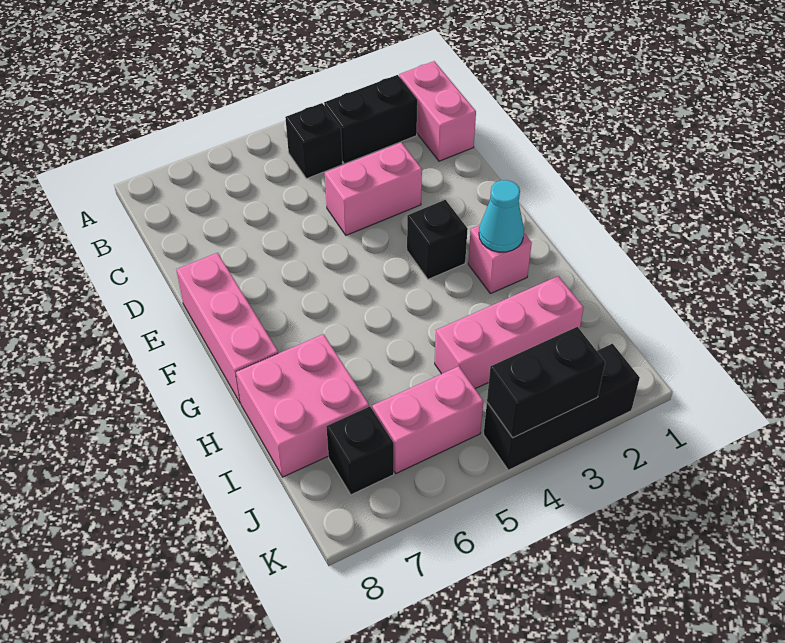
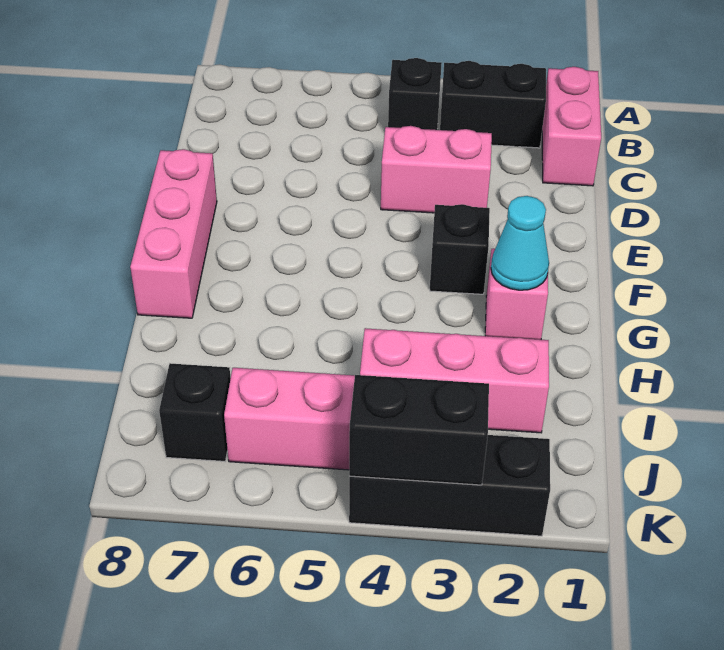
pink brick H7:I8 level 1 -> none

